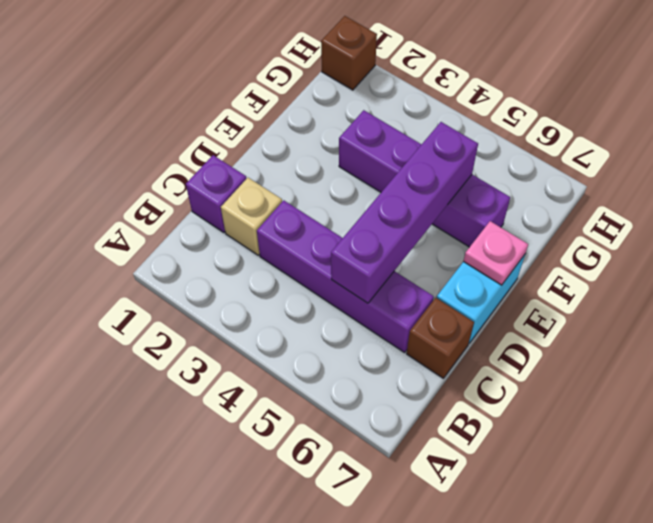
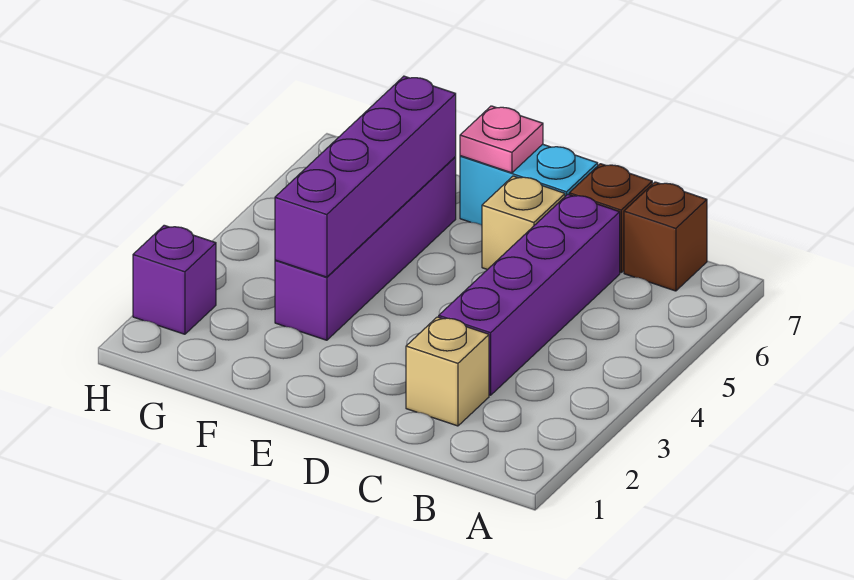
purple brick C1 level 1 -> purple brick H2 level 1
purple brick C5:F5 level 2 -> purple brick F3:F6 level 2
none -> tan brick D6 level 1
brown brick H1 level 1 -> brown brick B7 level 1

